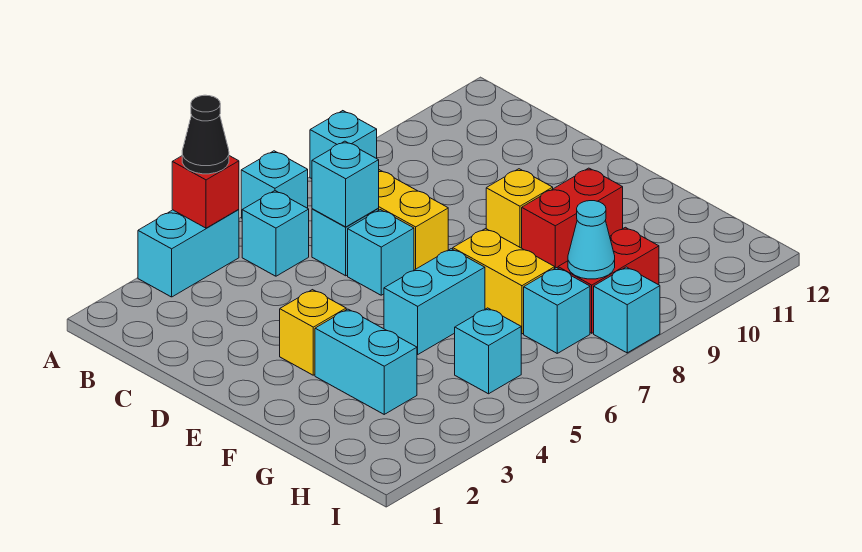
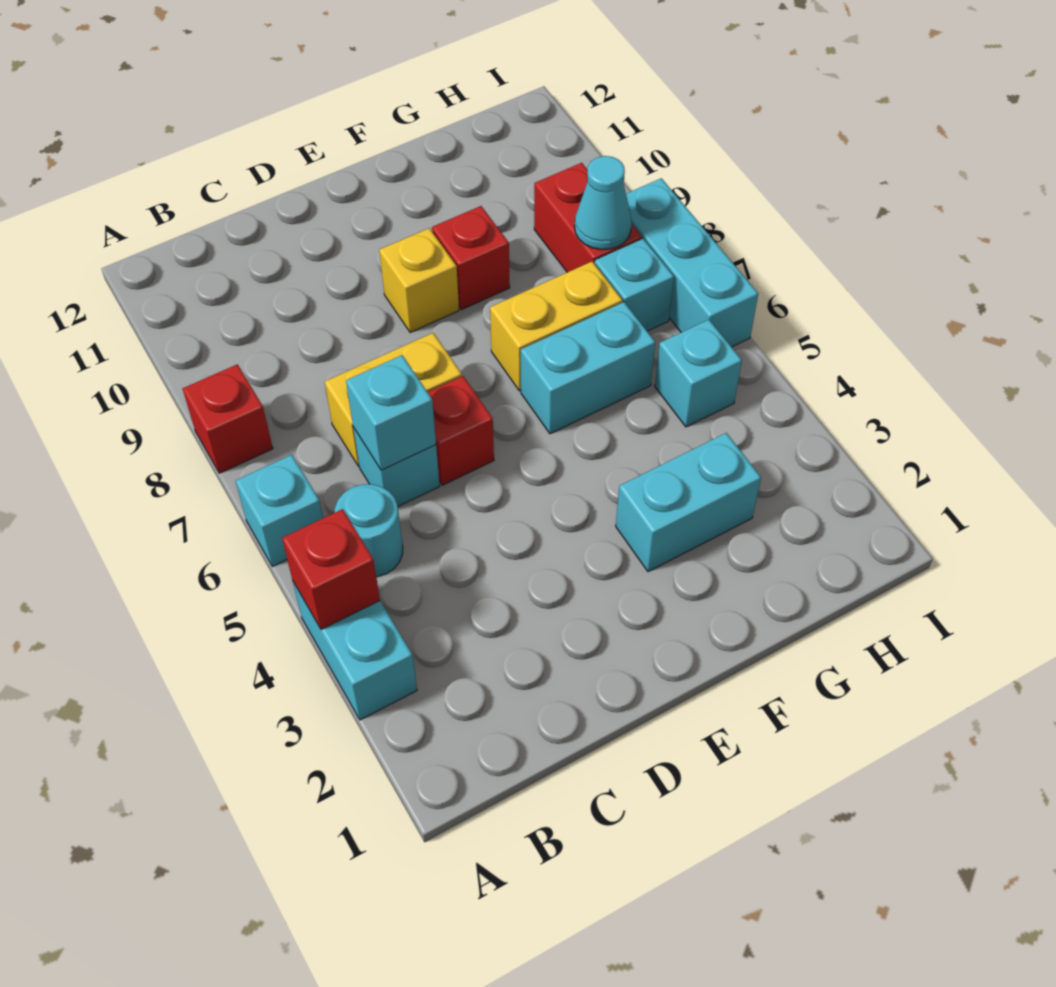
black cone A4 level 3 -> none
cyan brick A8 level 1 -> red brick A8 level 1
cyan brick B5 level 1 -> cyan round brick B5 level 1
cyan brick D6 level 1 -> red brick D6 level 1
yellow brick E3 level 1 -> none
cyan brick F5:F6 level 1 -> cyan brick F6:G6 level 1
red brick F9:F10 level 1 -> red brick F9 level 1
cyan brick I8 level 1 -> cyan brick I6:I8 level 1

